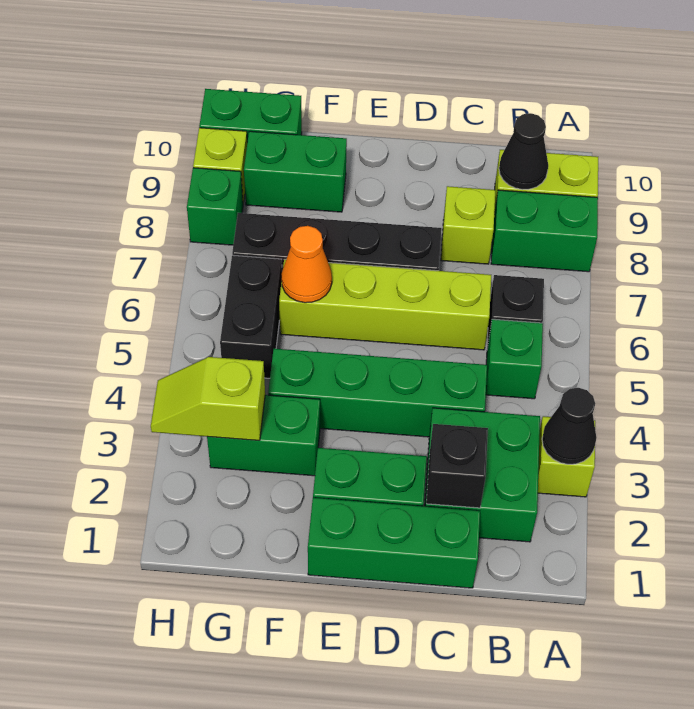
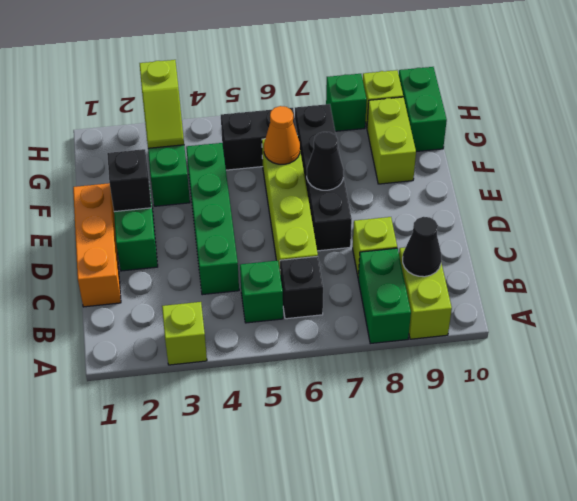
black cone A3 level 2 -> black cone E7 level 2
green brick B2:C3 level 1 -> none
green brick C1:E1 level 1 -> orange brick C1:E1 level 1
black brick C2 level 2 -> black brick E2 level 2
green brick F9:G9 level 1 -> lime brick F9:G9 level 1
lime slope G3:H3 level 2 top G -> lime slope G3:H3 level 2 top H

